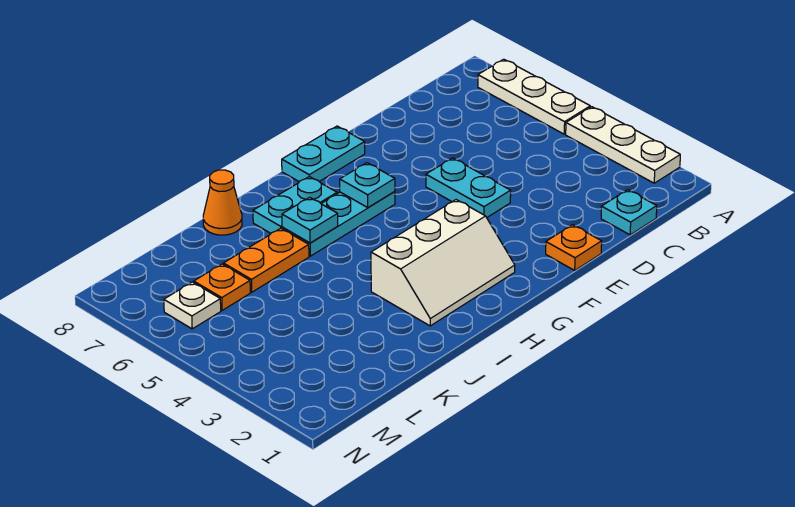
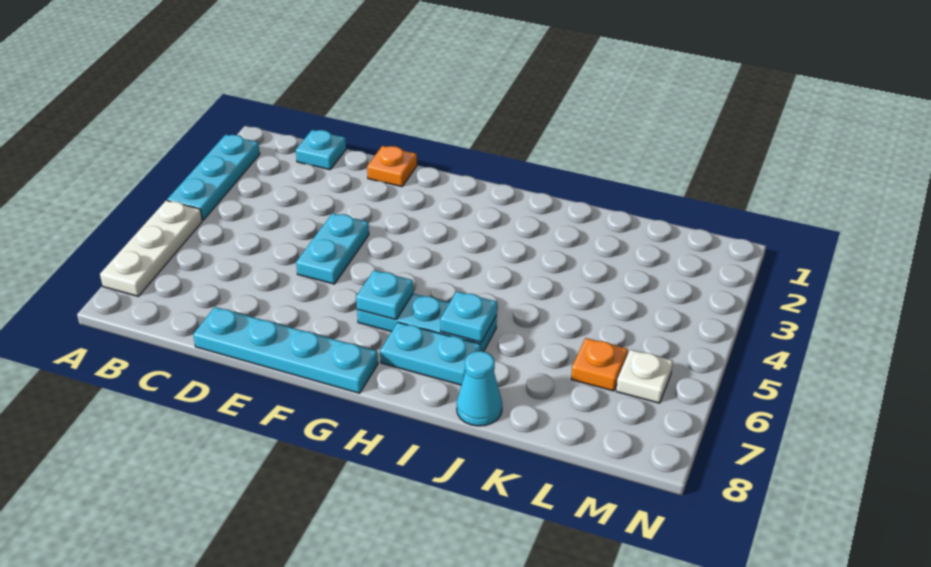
white plate A2:A4 level 1 -> cyan plate A2:A4 level 1
cyan plate F8:G8 level 1 -> cyan plate D8:G8 level 1
white slope G2:I3 level 1 top 3 -> none
orange plate J6:K6 level 1 -> none
orange cone J8 level 1 -> cyan cone J8 level 1

